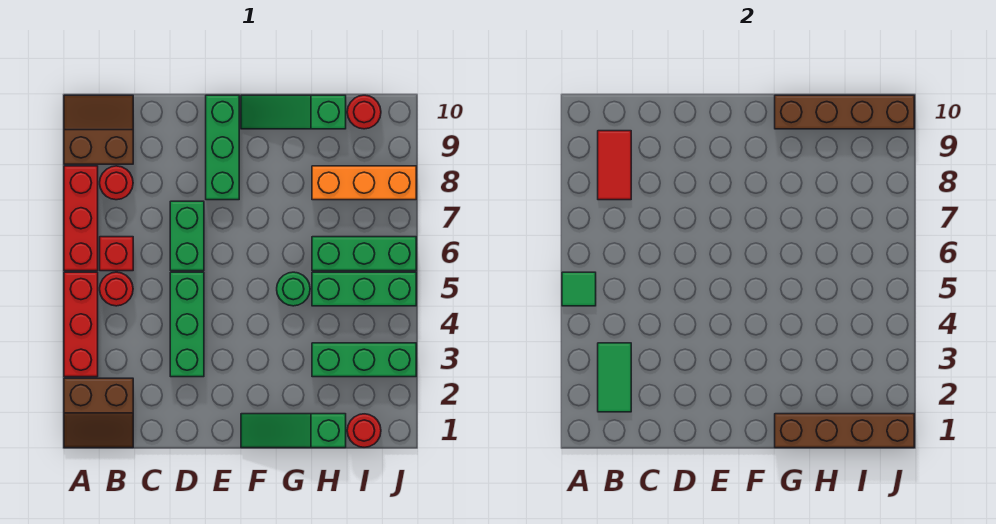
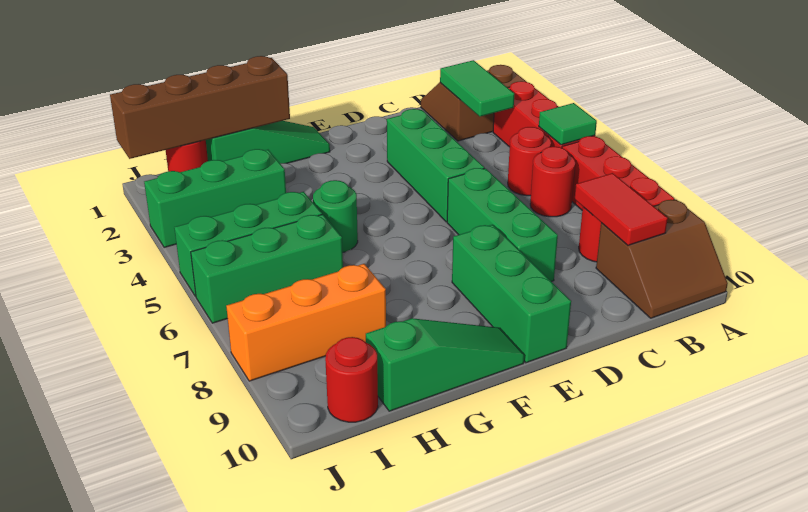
red brick B6 level 1 -> red round brick B6 level 1
green brick D6:D7 level 1 -> green brick D6:D8 level 1
brown brick G10:J10 level 2 -> none

